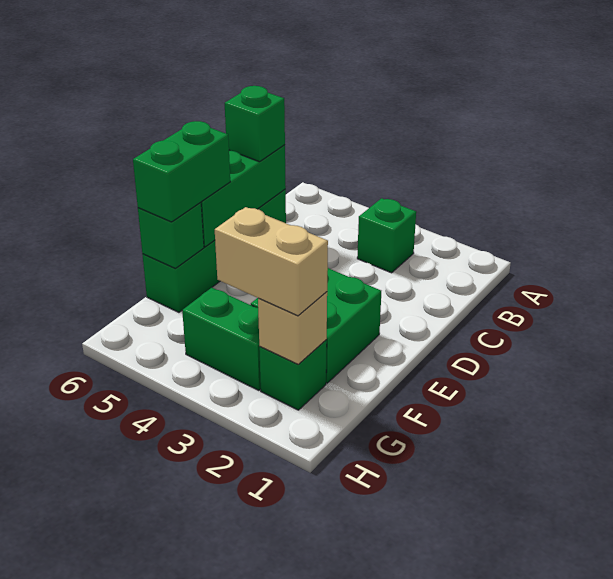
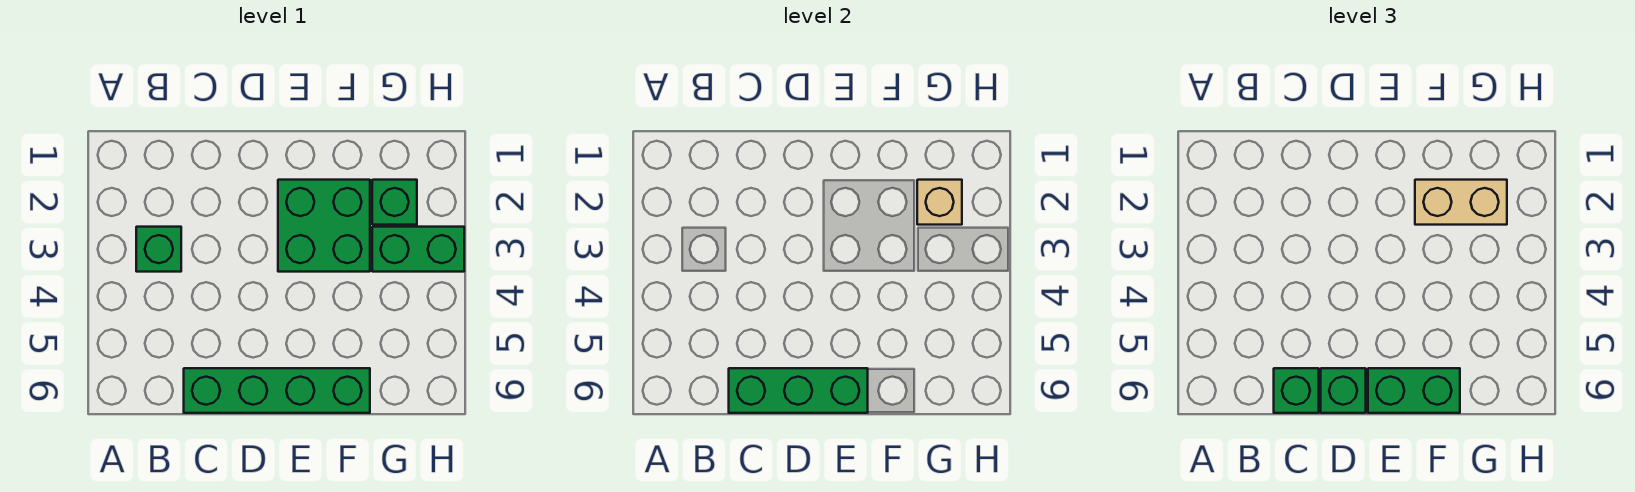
green brick F6 level 2 -> green brick D6 level 3
tan brick G2:G3 level 3 -> tan brick F2:G2 level 3
green brick G3:G4 level 1 -> green brick G3:H3 level 1

